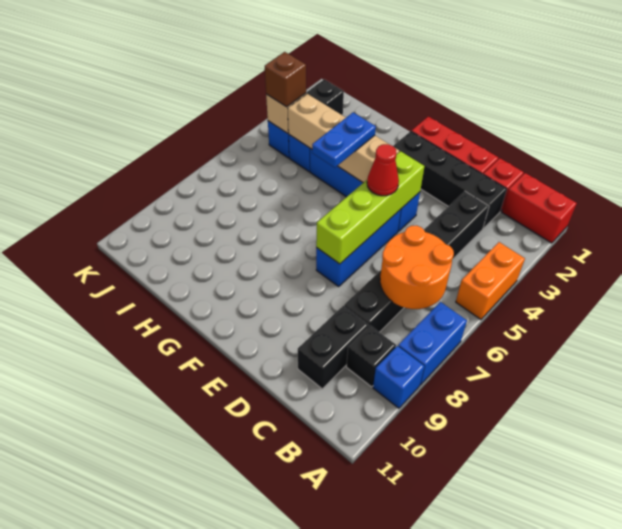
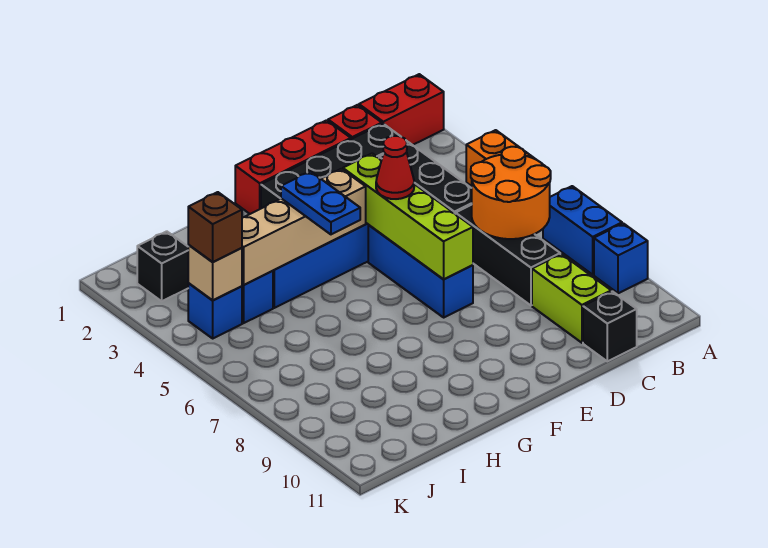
black brick B9 level 1 -> black brick C11 level 1
black brick C9:C10 level 1 -> lime brick C9:C10 level 1

